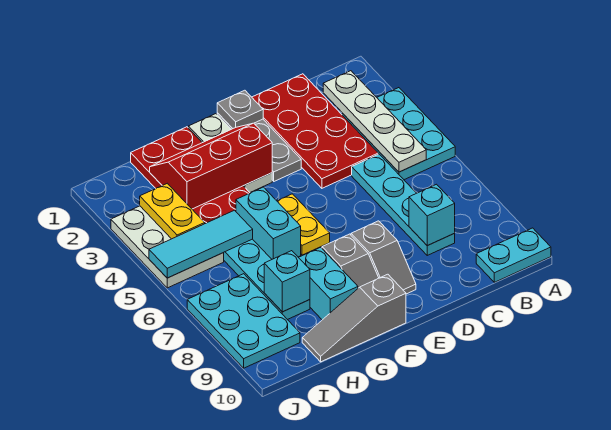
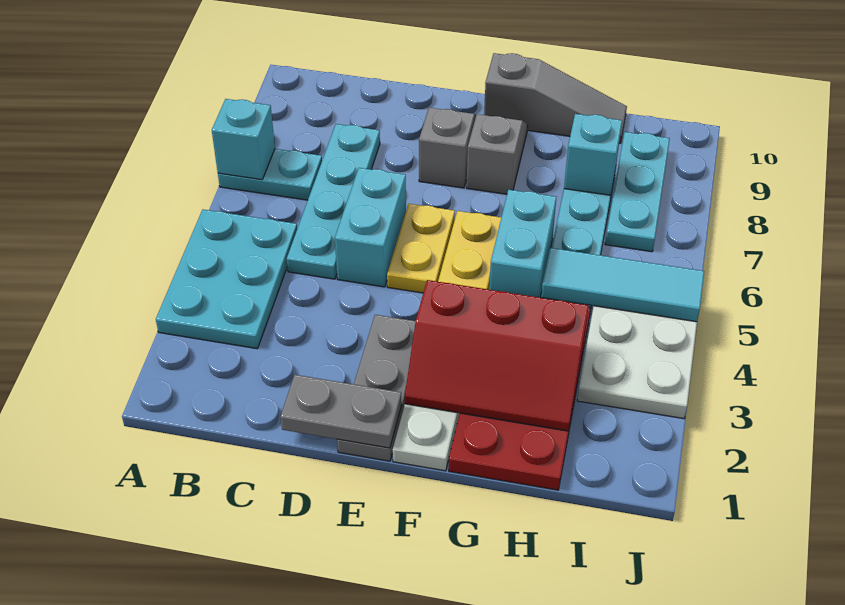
cyan plate A10:B10 level 1 -> cyan plate A7:B7 level 1
white plate B2:B5 level 2 -> none
red plate C1:D4 level 1 -> none
cyan brick C8 level 2 -> cyan brick A7 level 2
grey plate E1 level 2 -> grey plate D1:E1 level 2
cyan brick G8:G9 level 1 -> cyan brick D5:D6 level 1
yellow plate I3:I4 level 2 -> yellow plate E5:E6 level 1
cyan plate I7:J9 level 1 -> cyan plate I7:I9 level 1

